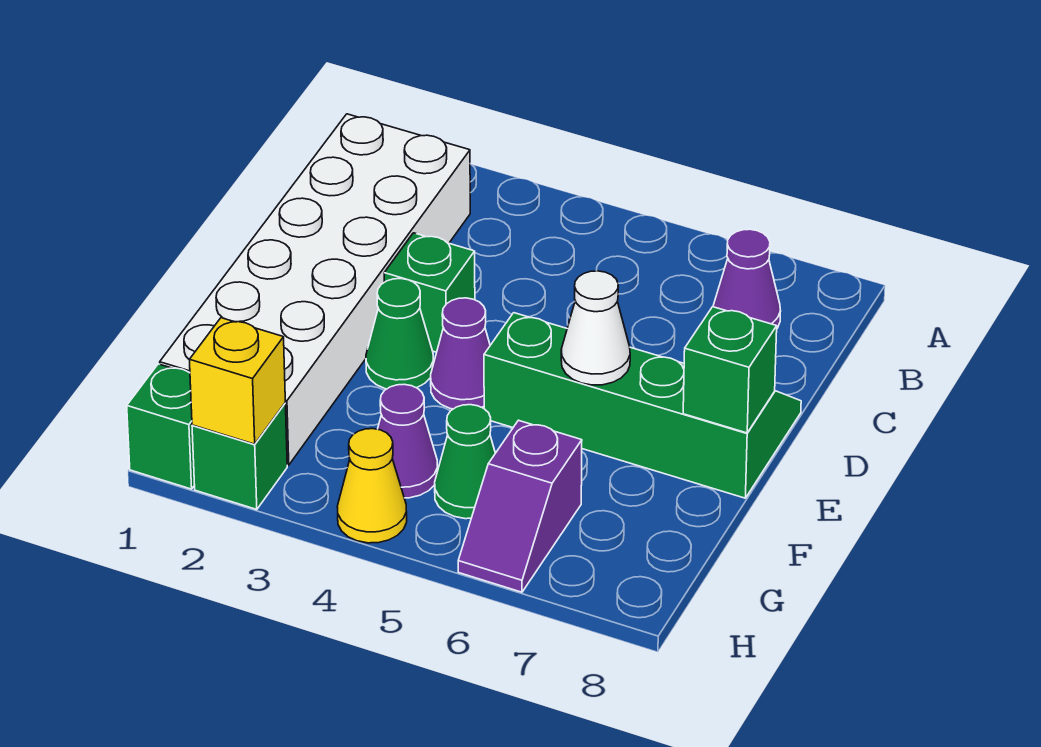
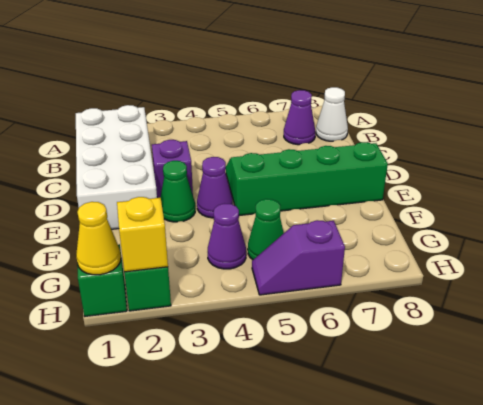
white brick B1:G2 level 1 -> white brick B1:E2 level 1
green brick D3 level 1 -> purple brick D3 level 1
white cone E6 level 2 -> white cone B8 level 1
green brick E8 level 2 -> none
purple slope G6:H6 level 1 top G -> purple slope H5:H6 level 1 top 6
yellow cone H4 level 1 -> yellow cone H1 level 2

